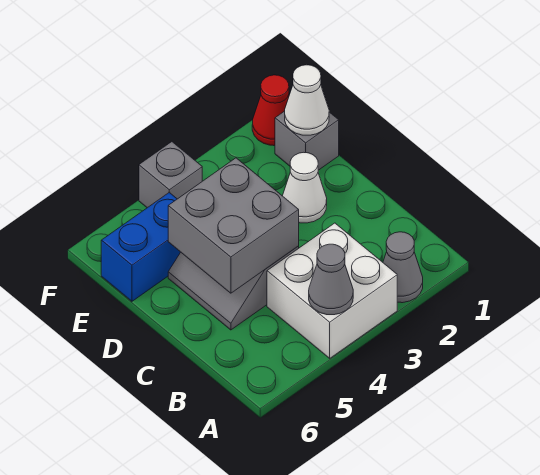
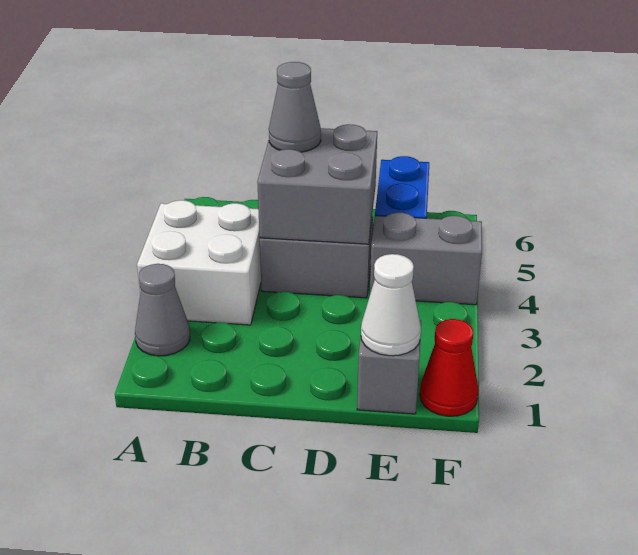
grey cone A4 level 2 -> grey cone C5 level 3
white cone D2 level 1 -> none
grey brick F4 level 1 -> grey brick E4:F4 level 1

